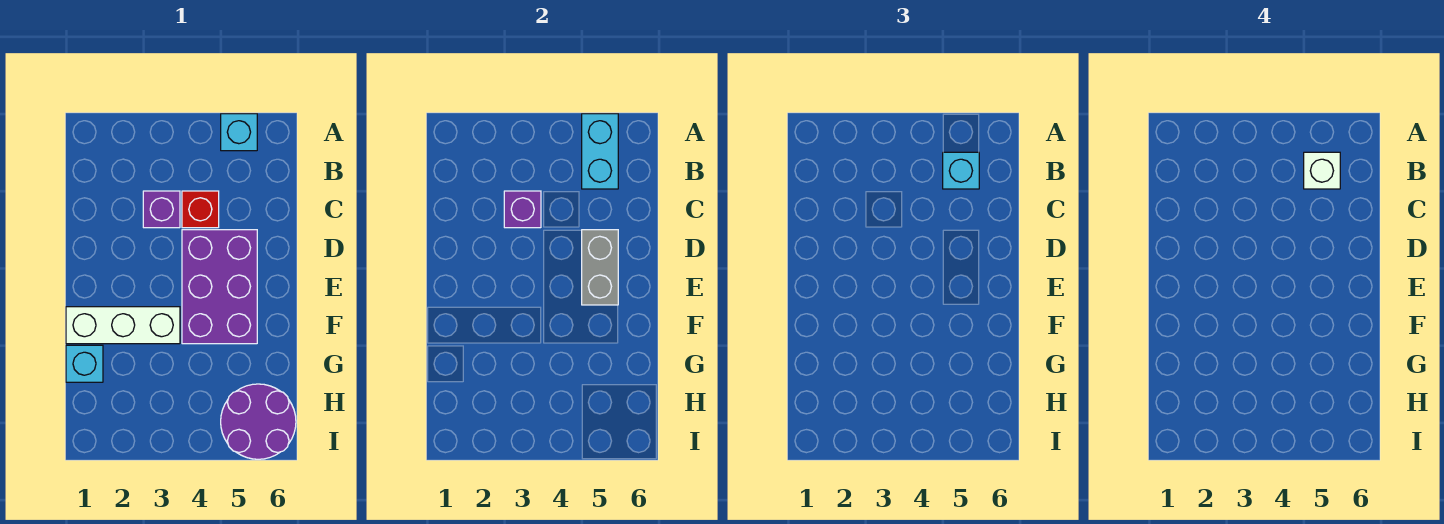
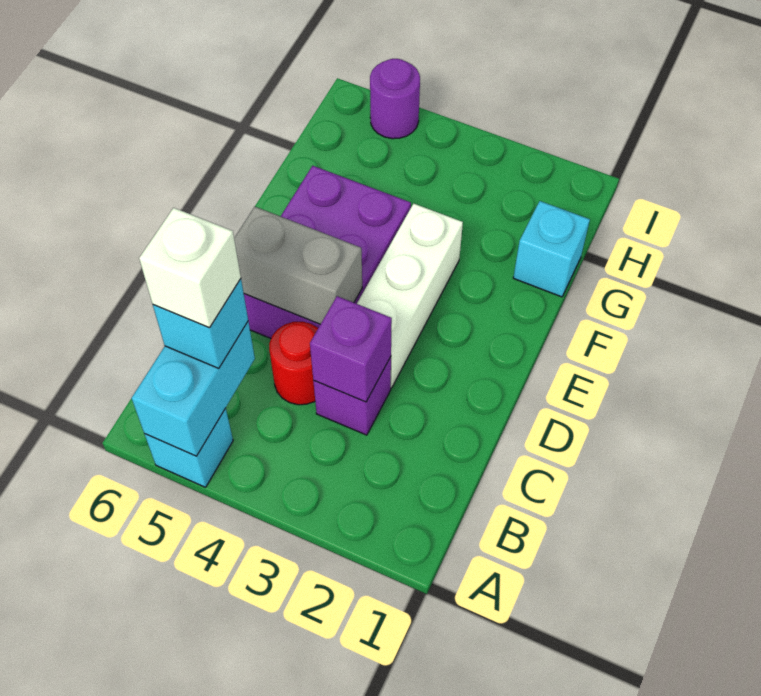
red brick C4 level 1 -> red round brick C4 level 1
grey brick D5:E5 level 2 -> grey brick D4:D5 level 2
white brick F1:F3 level 1 -> white brick D3:F3 level 1
purple round brick H5:I6 level 1 -> purple round brick I5 level 1

